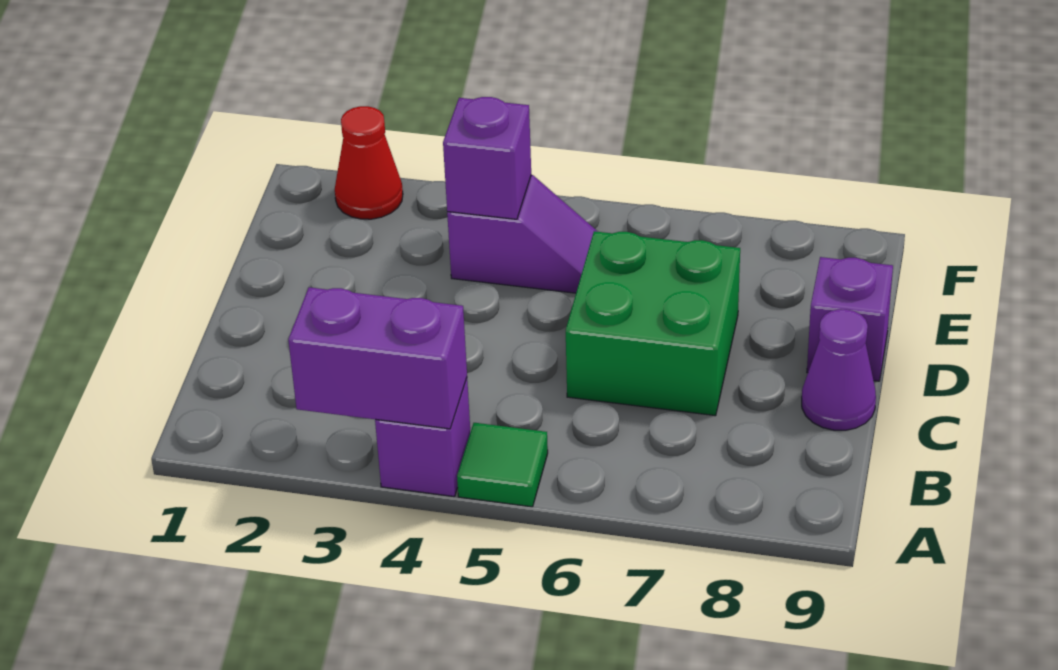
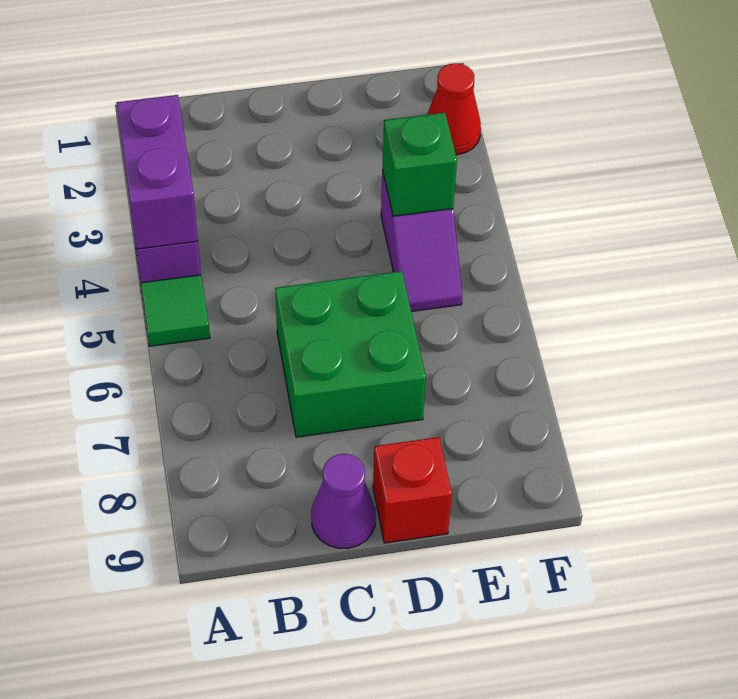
purple brick D9 level 1 -> red brick D9 level 1
purple brick E4 level 2 -> green brick E4 level 2

